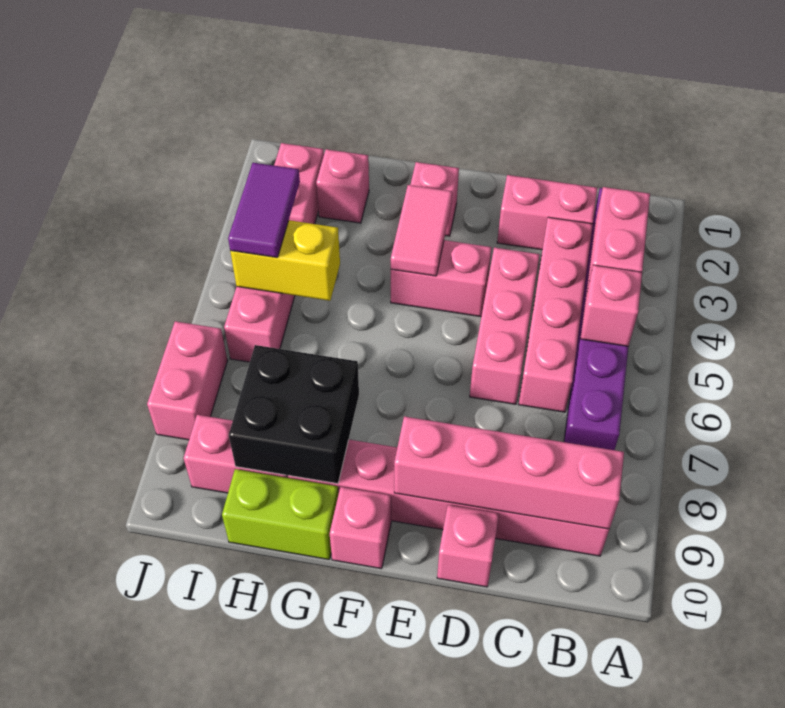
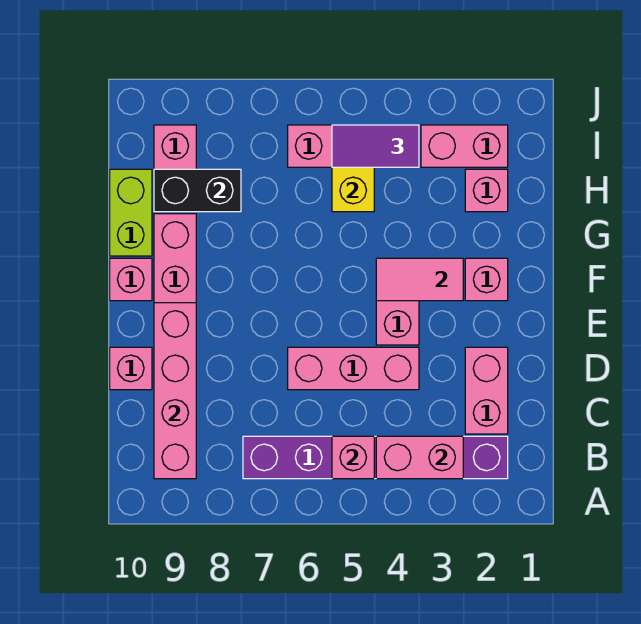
pink brick C3:C6 level 1 -> none
black brick G8:H9 level 2 -> black brick H8:H9 level 2
pink brick J7:J8 level 1 -> none

